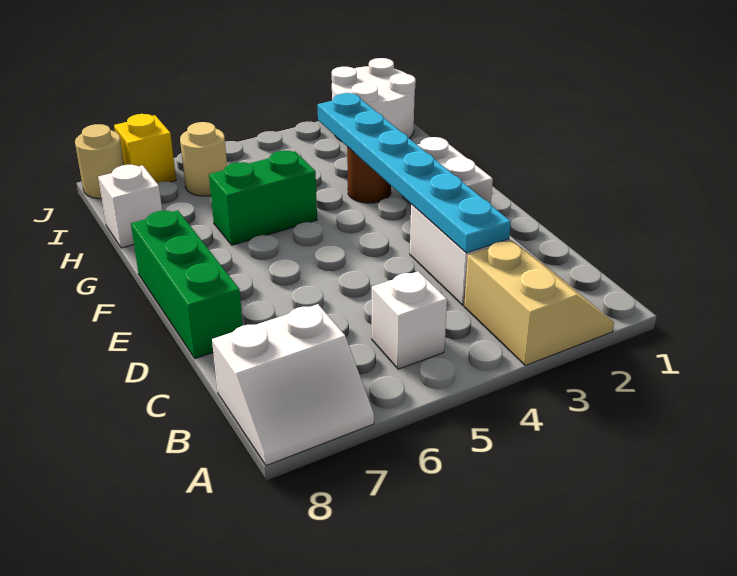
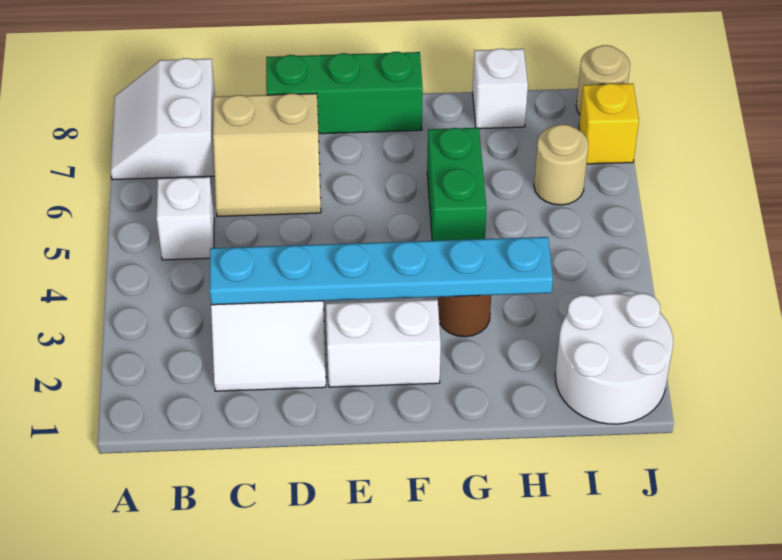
tan slope A2:B3 level 1 top 3 -> tan slope C6:D7 level 1 top 7

